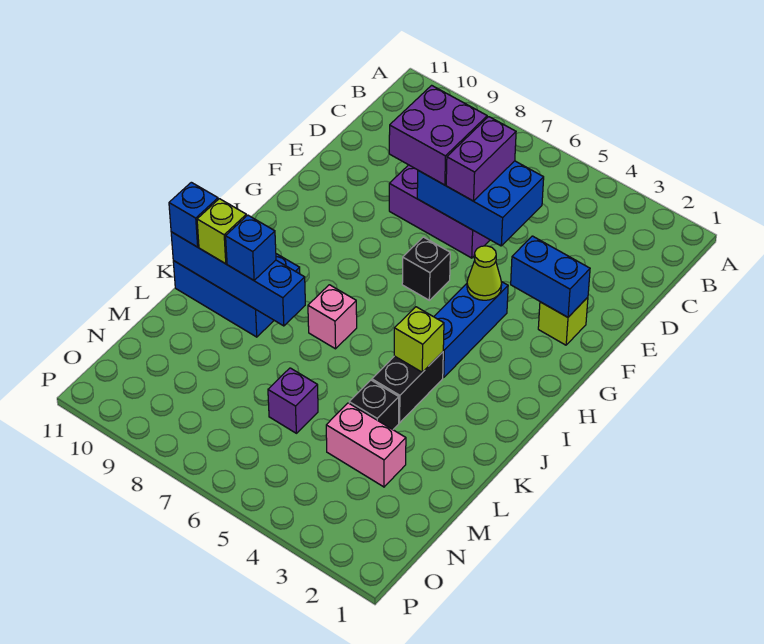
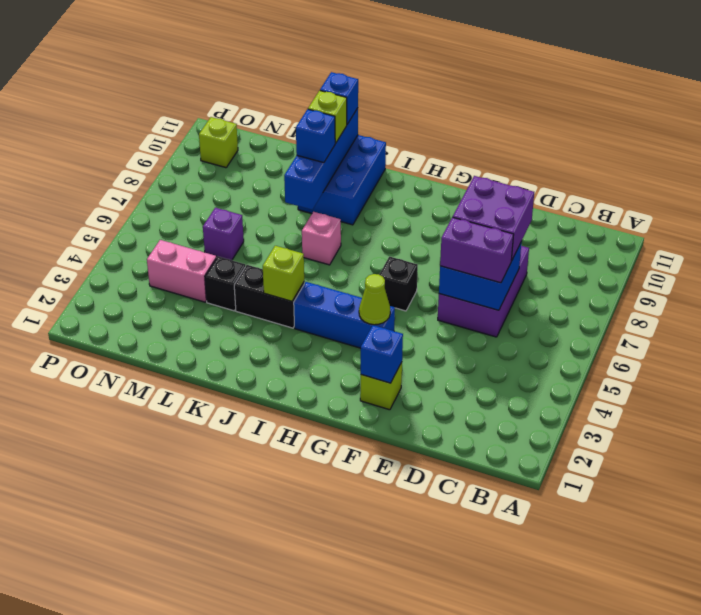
blue brick D5:E7 level 2 -> blue brick D6:E7 level 2
blue brick F2:F3 level 2 -> blue brick F2 level 2
pink brick M3:M4 level 1 -> pink brick M4:N4 level 1
none -> lime brick O10 level 1

